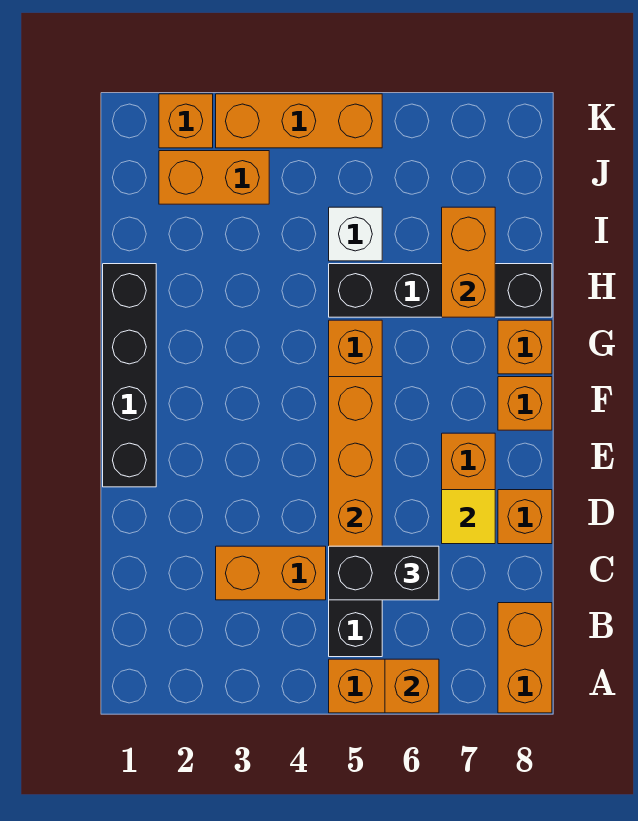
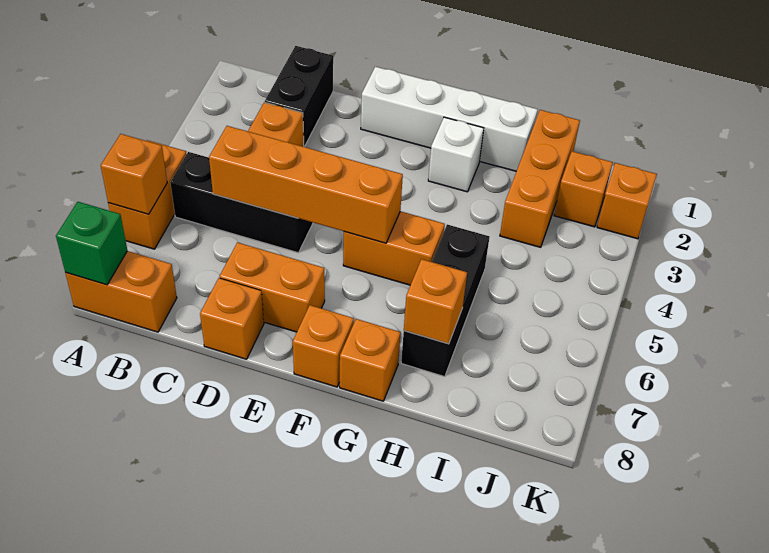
none -> green brick A8 level 2
black brick C5:C6 level 3 -> black brick C1:C2 level 1
yellow tile D7 level 2 -> none
black brick E1:H1 level 1 -> white brick E1:H1 level 1
black brick H5:H8 level 1 -> black brick H5:H7 level 1
orange brick H7:I7 level 2 -> orange brick H7 level 2
white brick I5 level 1 -> white brick G2 level 1
orange brick J2:J3 level 1 -> orange brick J2 level 1
orange brick K3:K5 level 1 -> orange brick I1:I3 level 1

